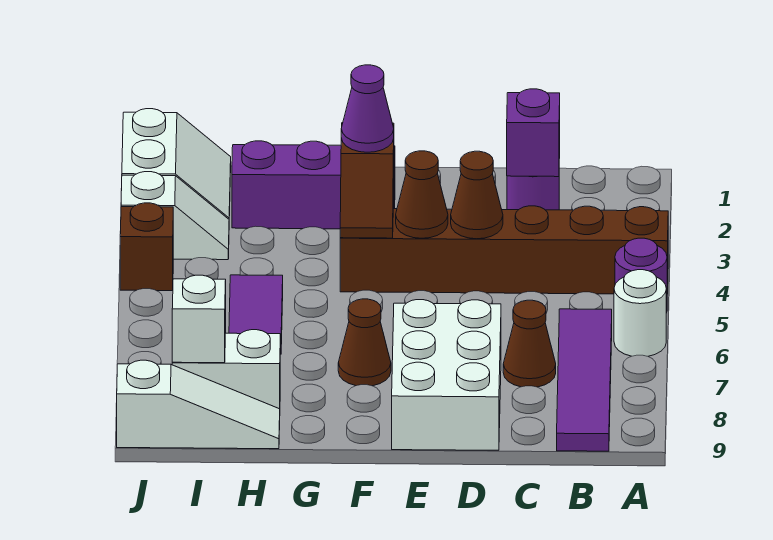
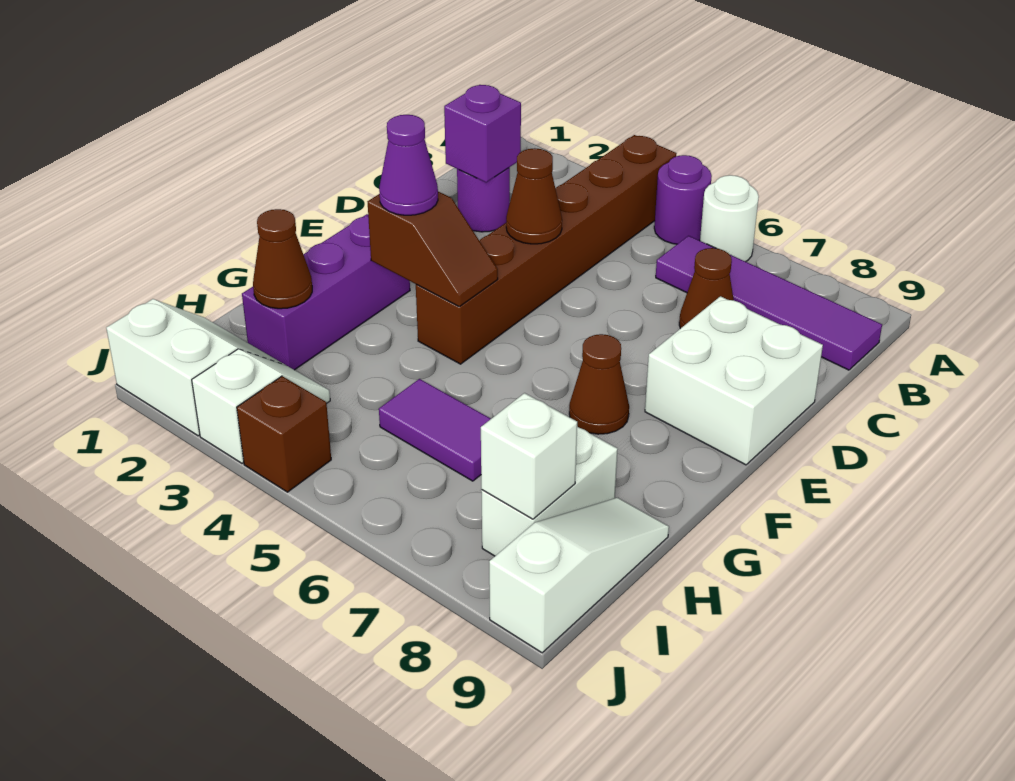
white brick D7:E9 level 1 -> white brick D8:E9 level 1
brown cone E4 level 2 -> brown cone H2 level 2

